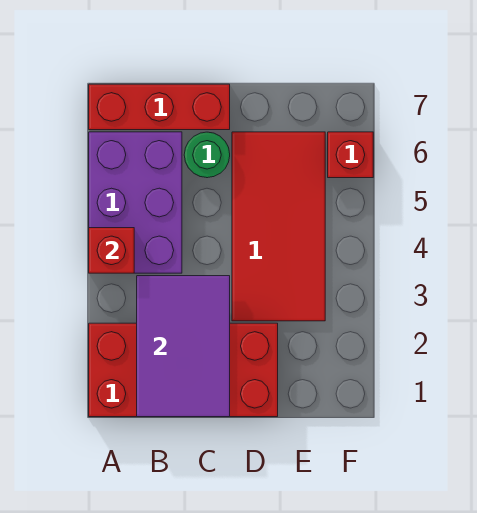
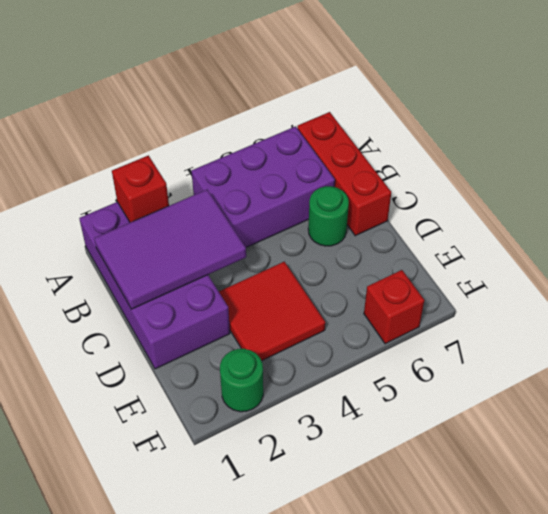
red brick A1:D2 level 1 -> purple brick A1:D2 level 1
red brick A4 level 2 -> red brick A2 level 2
red tile D3:E6 level 1 -> red tile D3:E4 level 1
none -> green round brick F2 level 1

